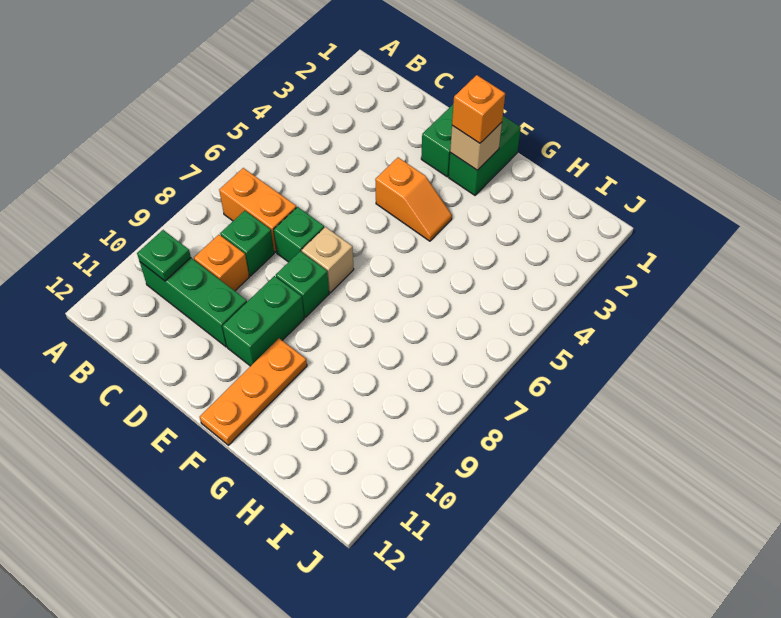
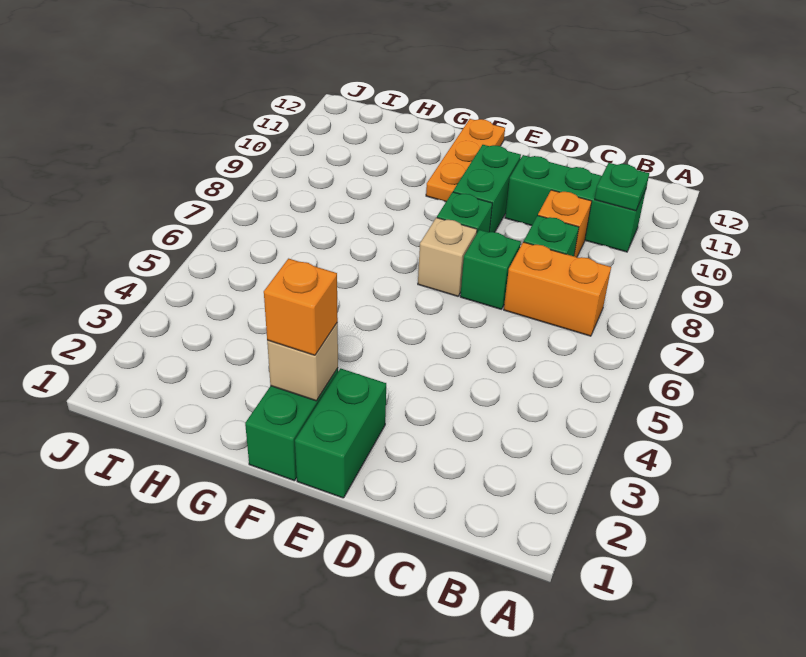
orange slope E4:F4 level 1 top E -> none

